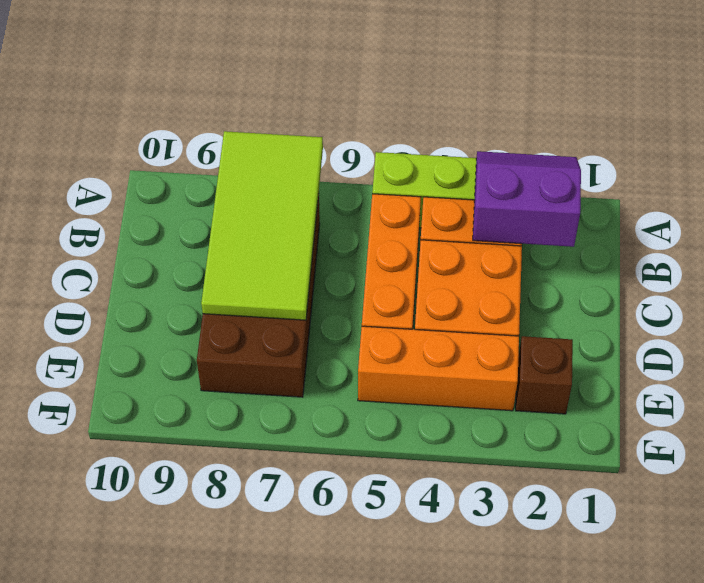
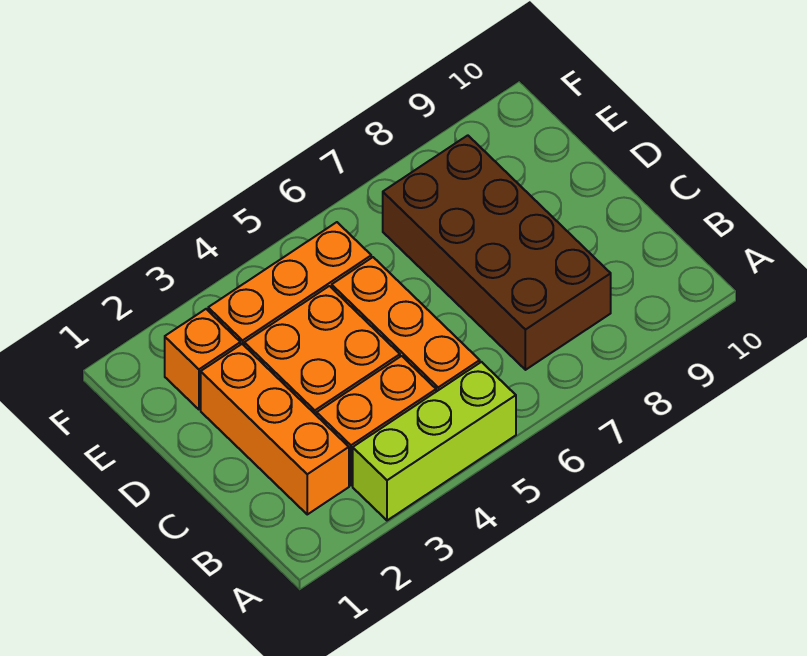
purple slope A2:B3 level 2 top B -> none
lime tile A7:D8 level 2 -> none
none -> orange brick B2:D2 level 1
brown brick E2 level 1 -> orange brick E2 level 1

